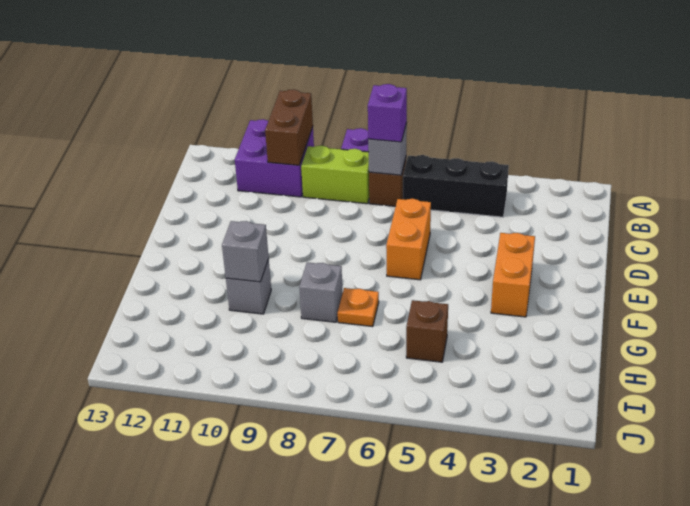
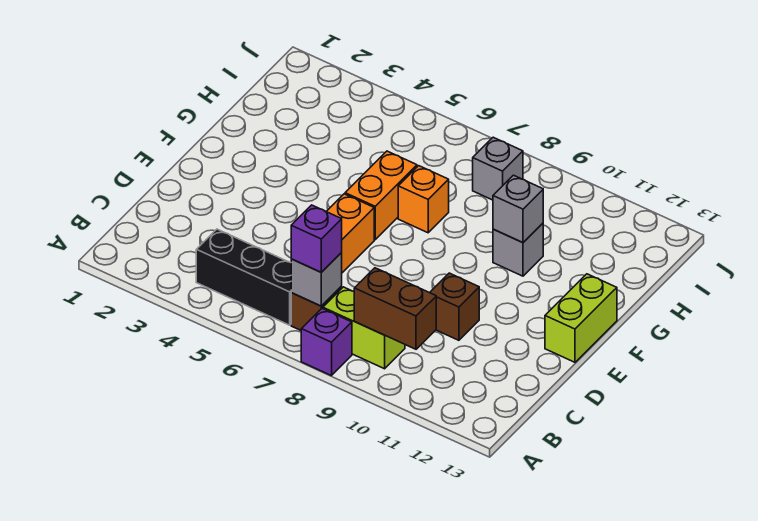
purple brick A10:B11 level 1 -> none
brown brick A10:B10 level 2 -> brown brick B9:B10 level 2
orange brick E3:F3 level 1 -> orange brick F6:G6 level 1
none -> lime brick E13:F13 level 1
orange plate G7 level 1 -> orange brick G7 level 1
grey brick G8 level 1 -> grey brick I8 level 1
brown brick H5 level 1 -> brown brick D10 level 1

